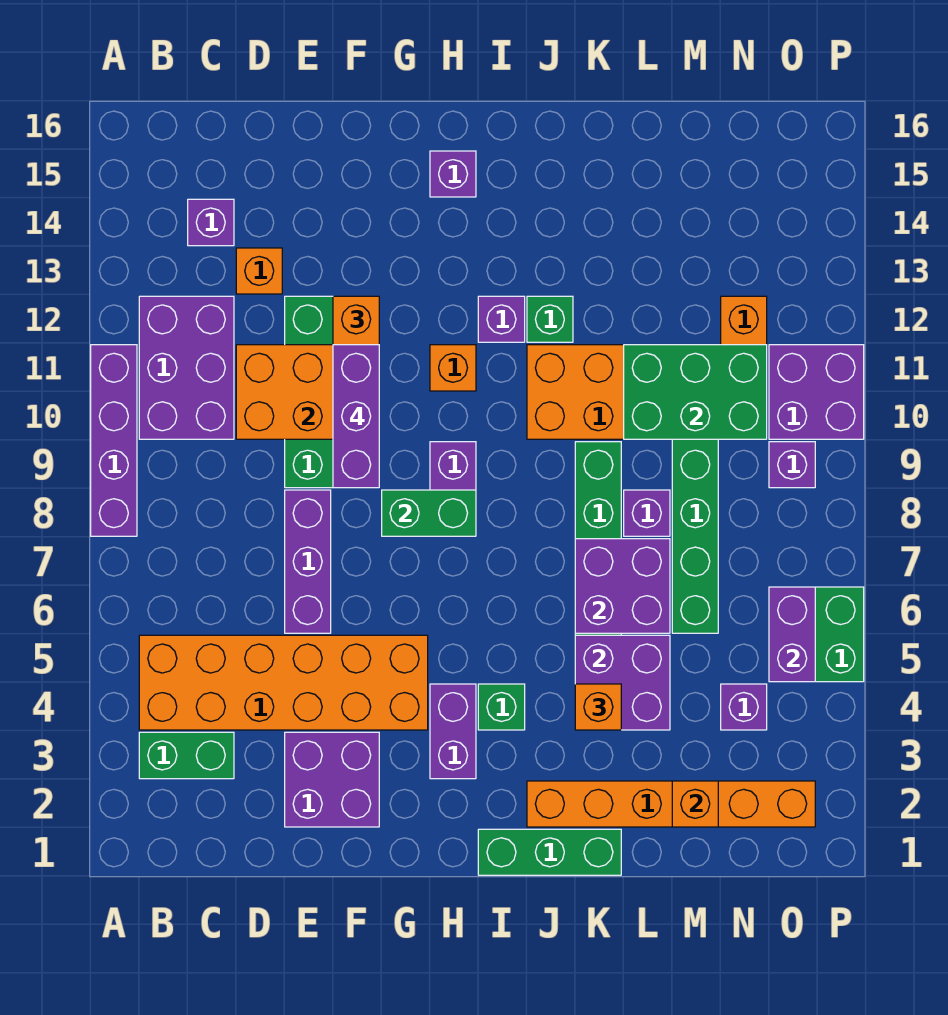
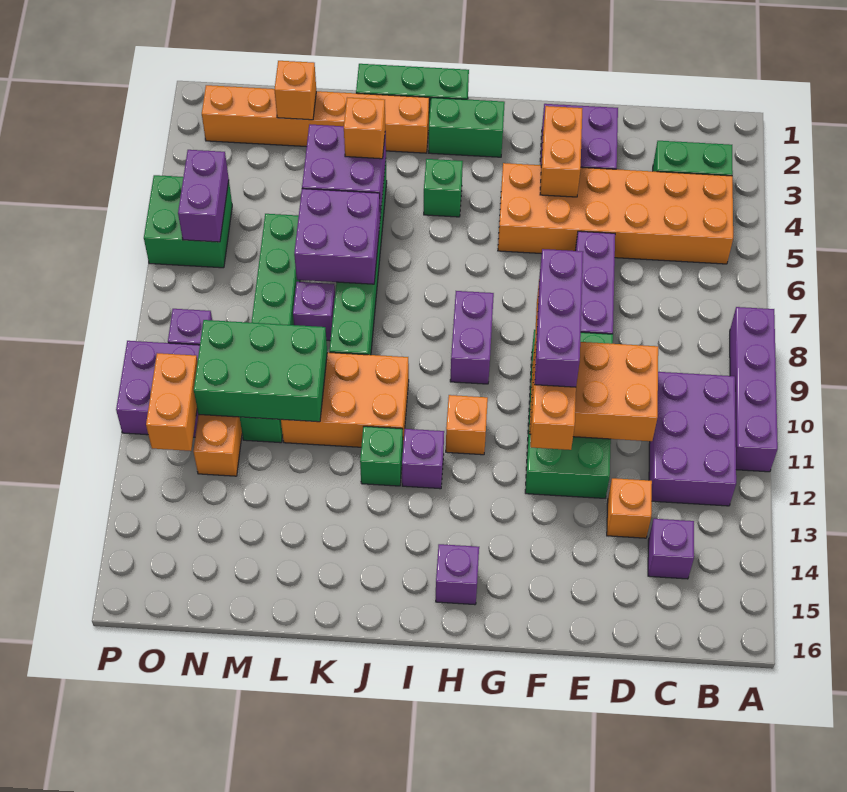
none -> orange brick F3:F4 level 2
green brick G8:H8 level 2 -> green brick H2:I2 level 1
purple brick H3:H4 level 1 -> none
purple brick N4 level 1 -> none
none -> orange brick O11:O12 level 2

